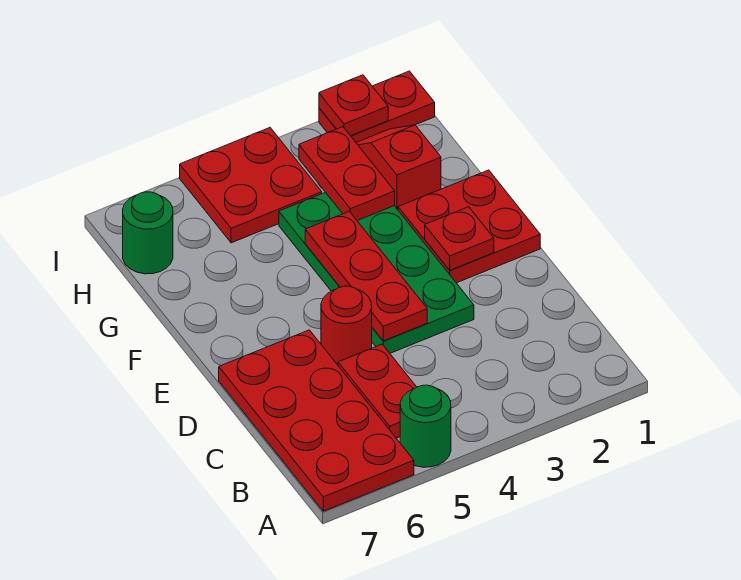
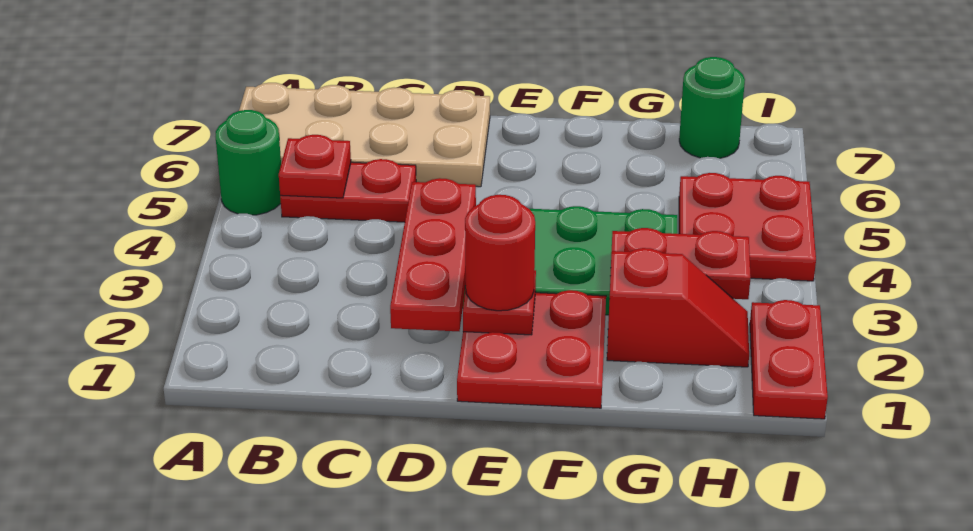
red plate A6:D7 level 1 -> tan plate A6:D7 level 1
red plate D4:F4 level 2 -> red plate D2:D4 level 2
red round brick D5 level 1 -> red round brick E2 level 3
red plate I2 level 2 -> red plate B5 level 2

